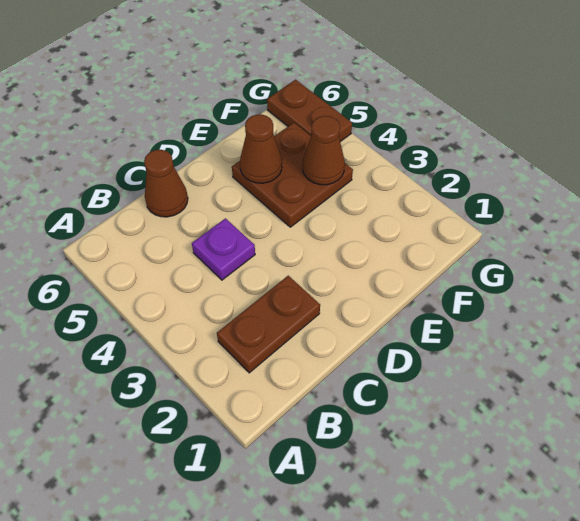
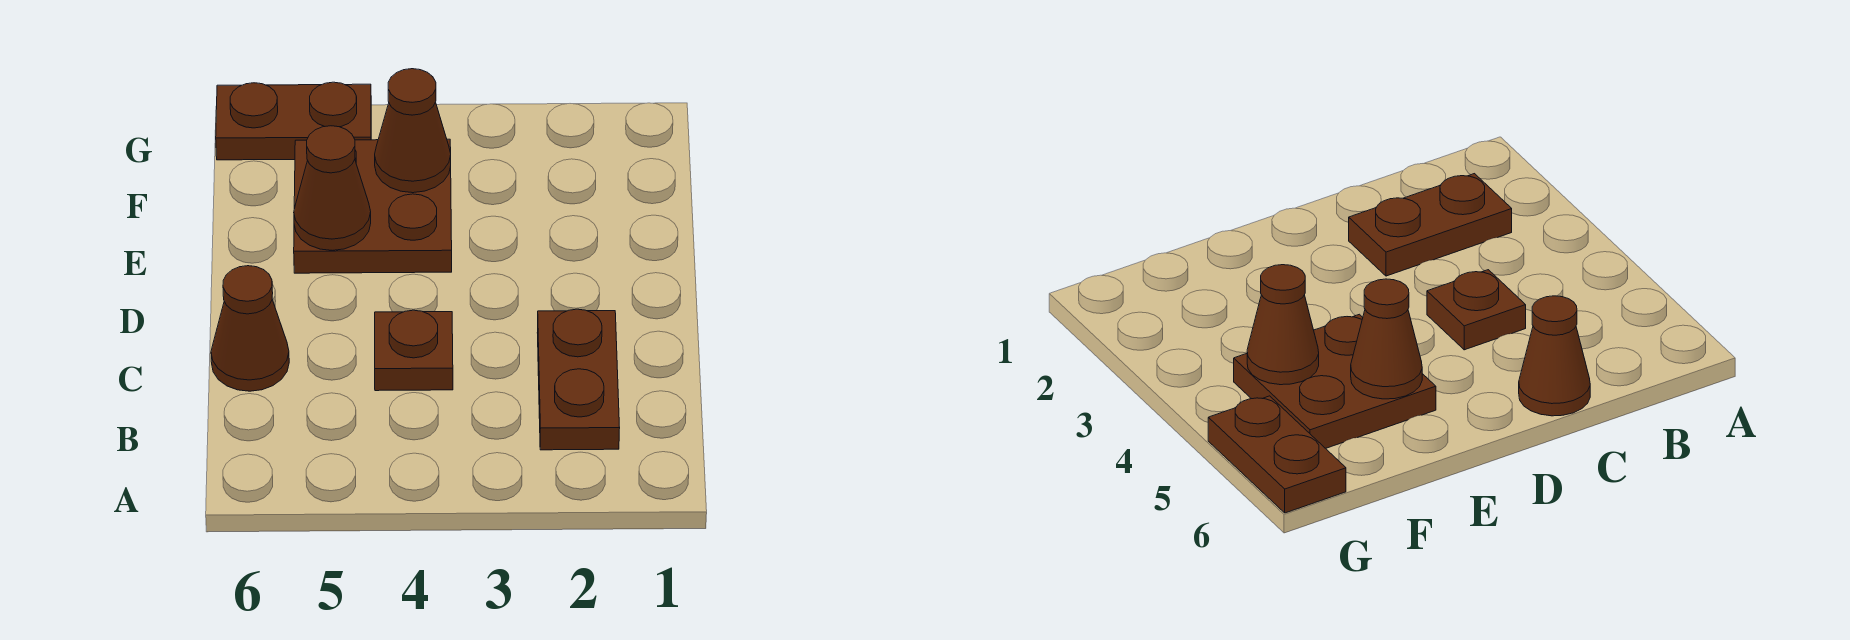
purple plate C4 level 1 -> brown plate C4 level 1

